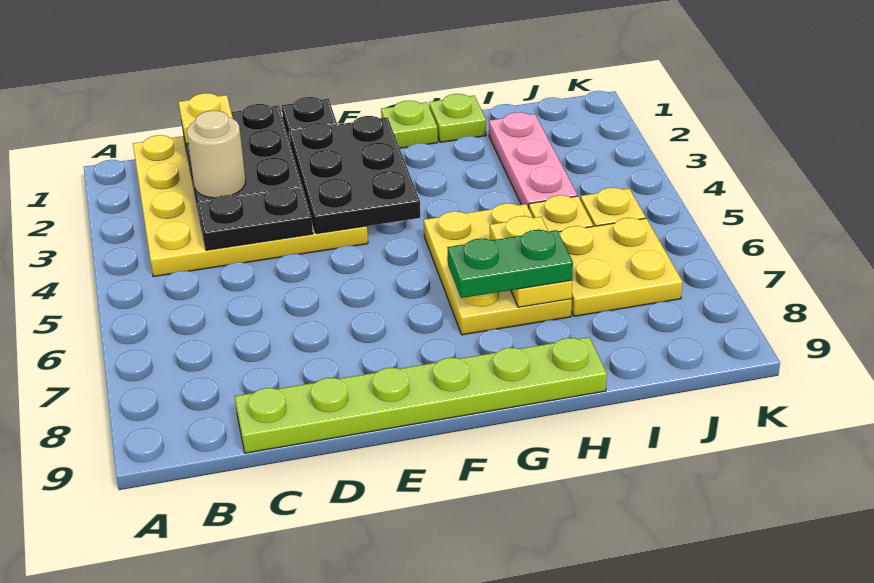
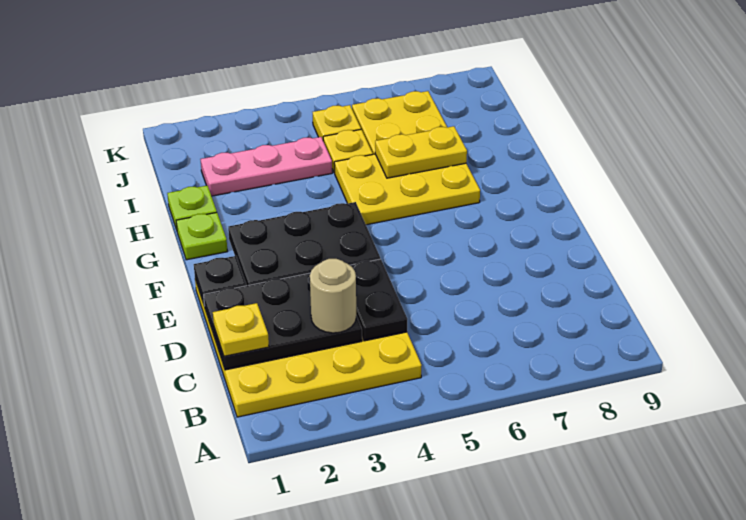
lime plate C9:H9 level 1 -> none
green plate G7:H7 level 3 -> none

